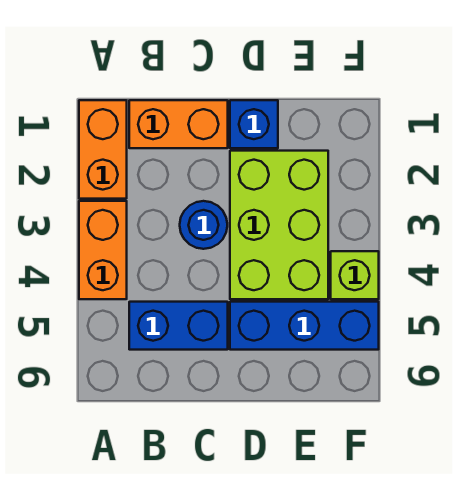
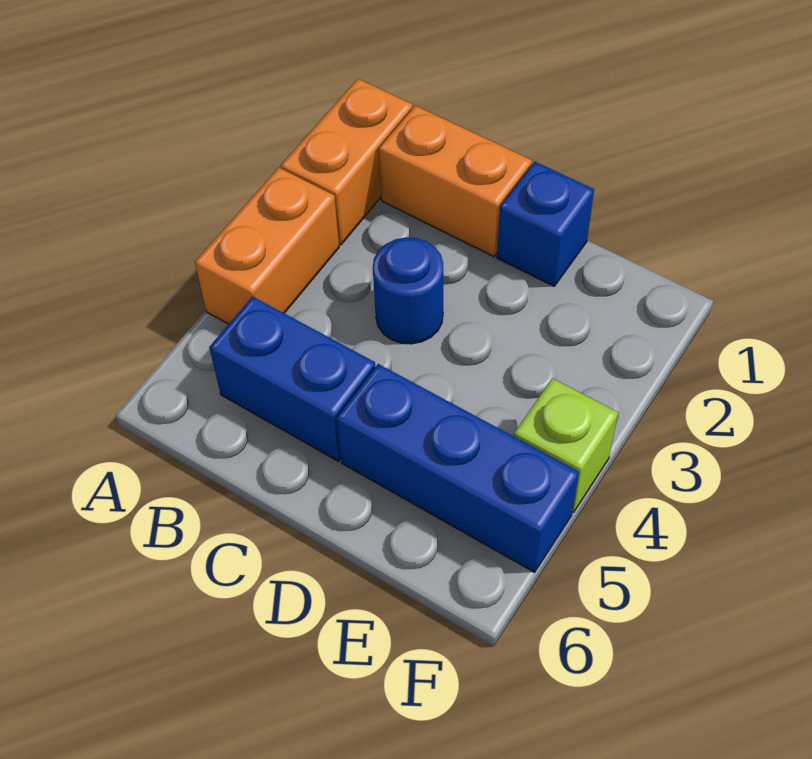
lime brick D2:E4 level 1 -> none

